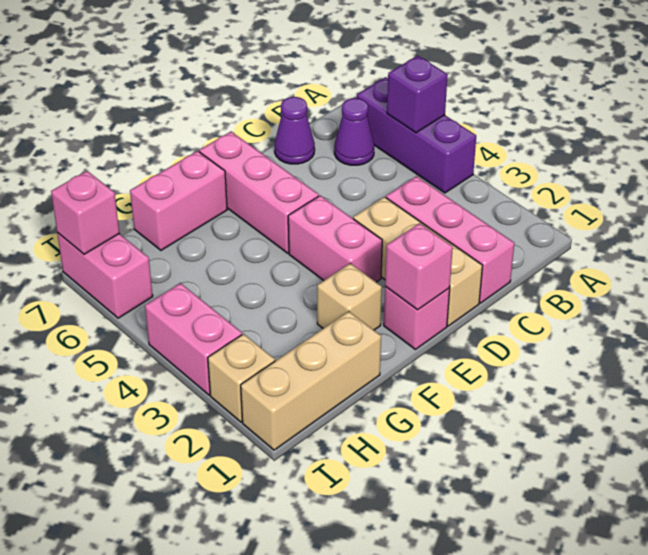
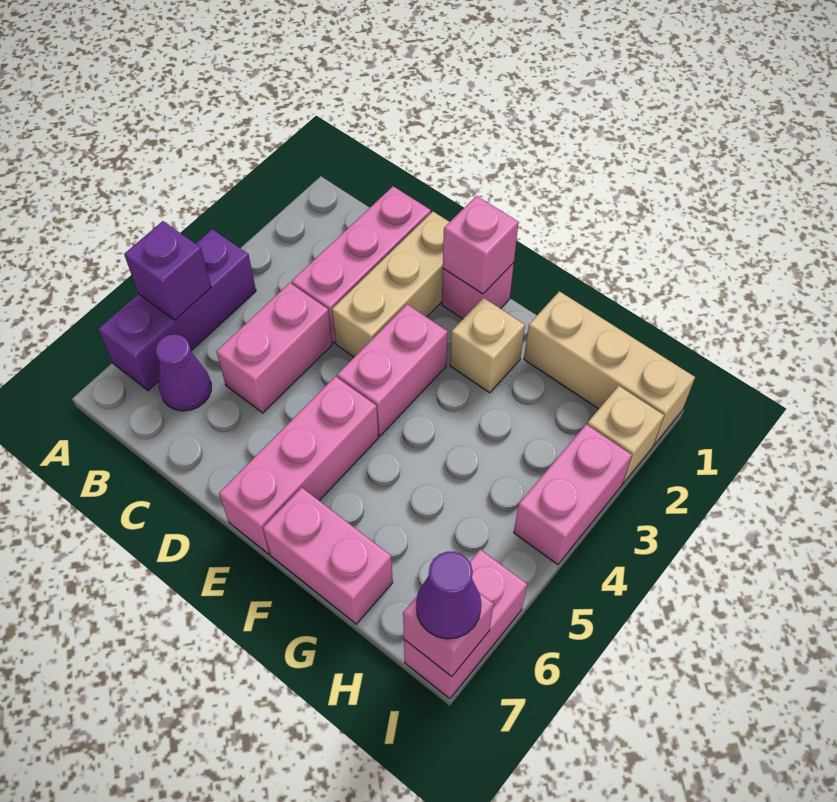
none -> pink brick C4:C5 level 1
purple cone C7 level 1 -> purple cone I7 level 3

